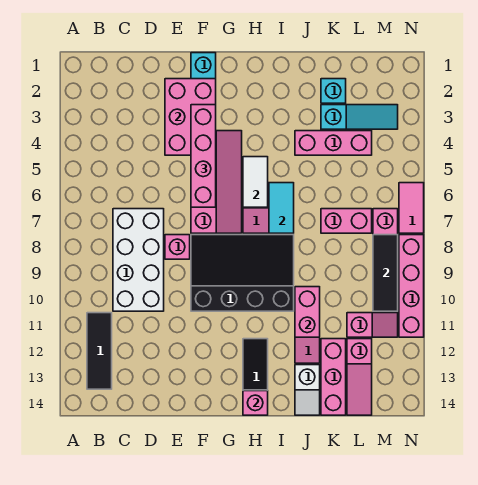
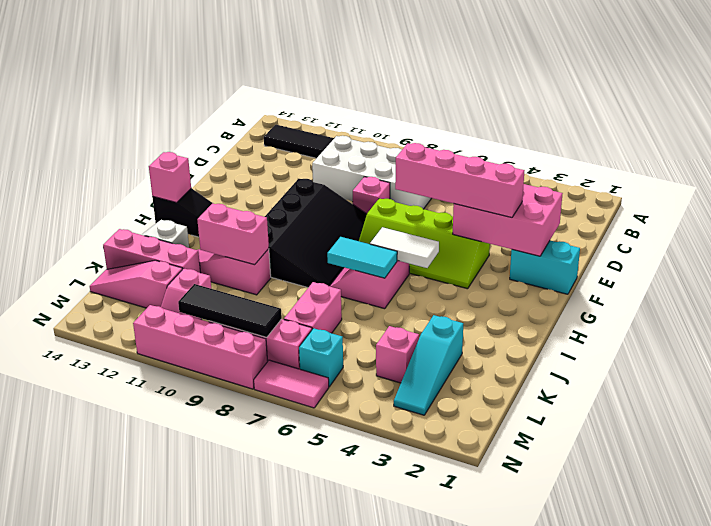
pink slope F4:G7 level 1 top F -> lime slope F4:G7 level 1 top F
pink brick J4:L4 level 1 -> pink brick L4 level 1
cyan brick K2 level 1 -> cyan brick M6 level 1

